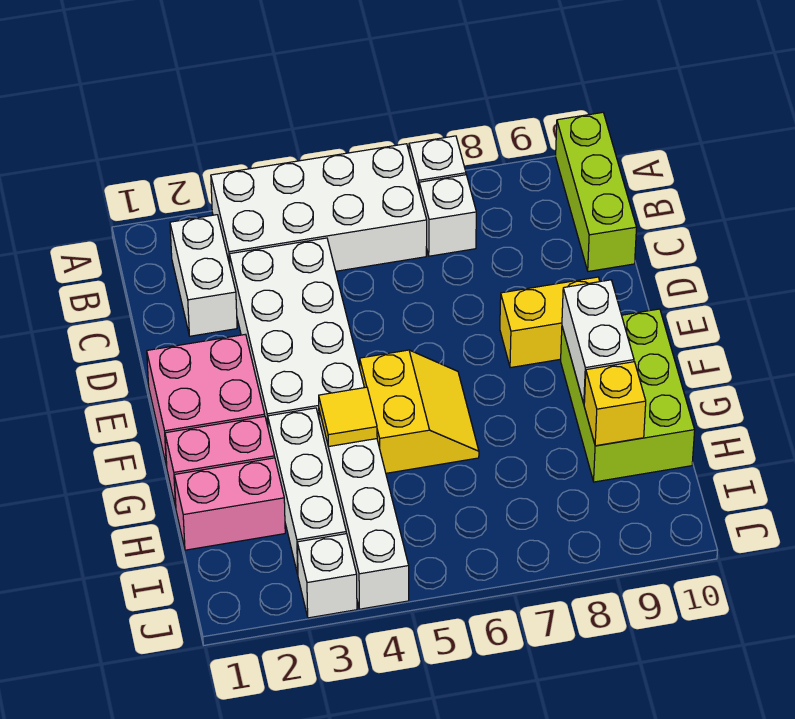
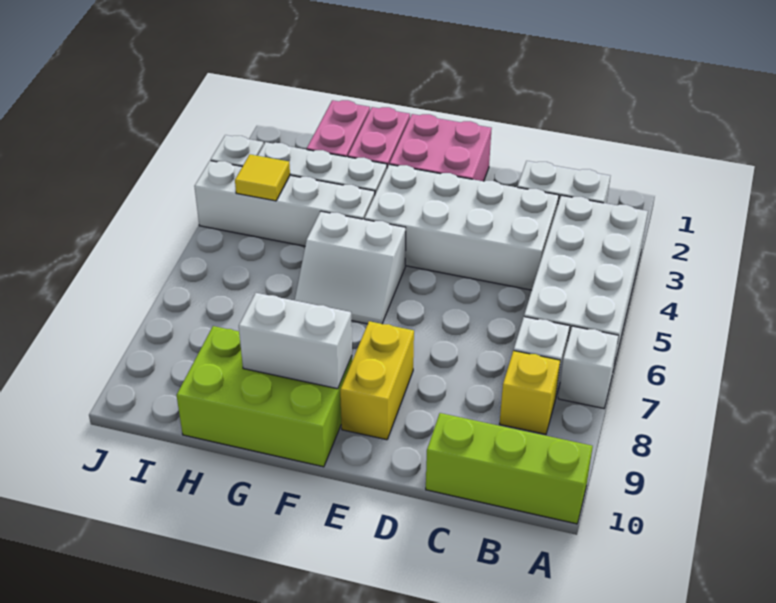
yellow slope F5:G6 level 1 top 5 -> white slope F5:G6 level 1 top 5
yellow tile G4 level 2 -> yellow tile I4 level 2
yellow brick H9 level 2 -> yellow brick B8 level 1

